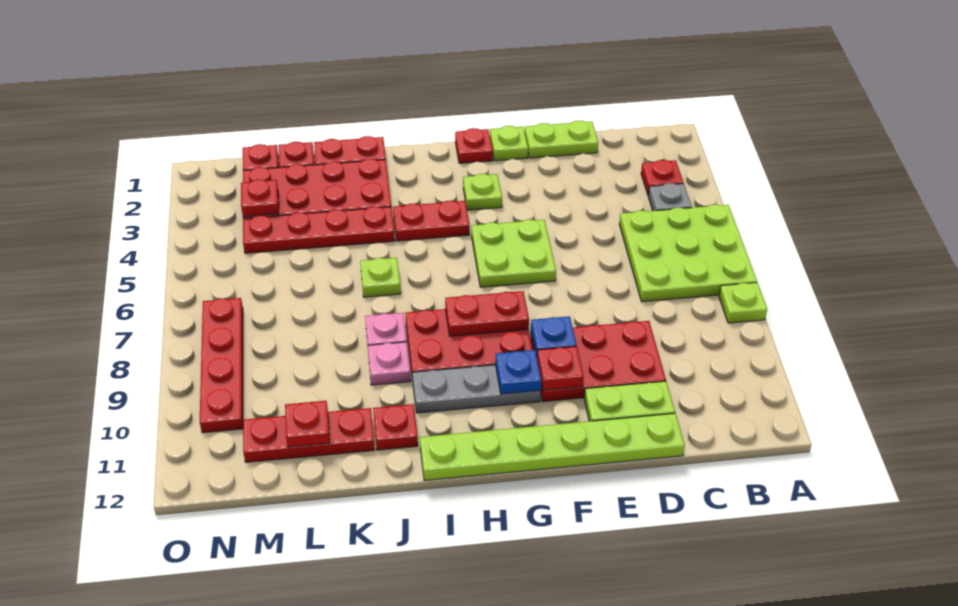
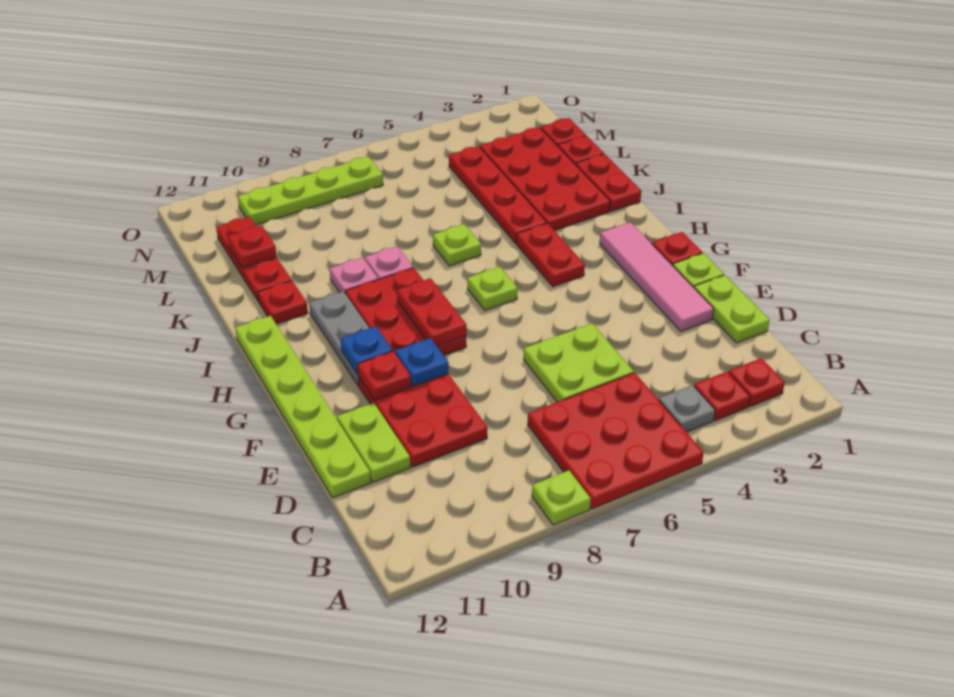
lime plate A5:C7 level 1 -> red plate A5:C7 level 1
none -> pink tile E2:H2 level 1
lime plate F5:G6 level 1 -> lime plate D5:E6 level 1
lime plate G3 level 1 -> lime plate H6 level 1
red plate M3 level 2 -> red plate B2 level 1
red plate N7:N10 level 1 -> lime plate N7:N10 level 1

